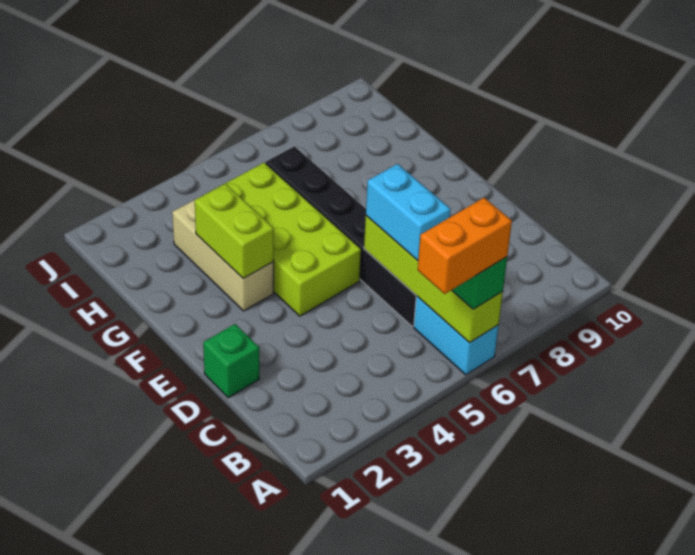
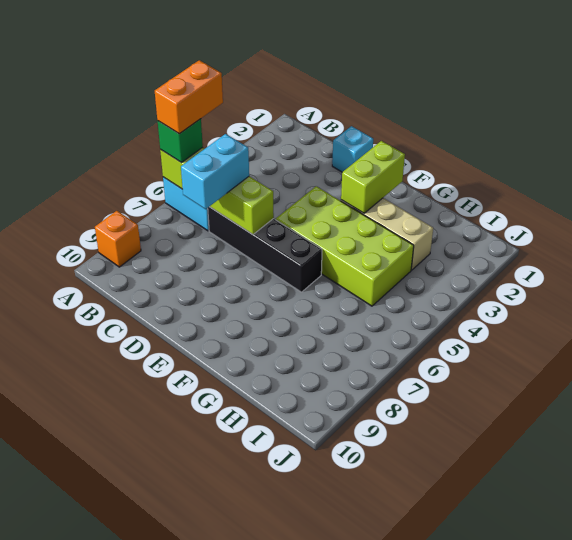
none -> orange brick A9 level 1
black brick C6:H6 level 1 -> black brick C6:F6 level 1
cyan brick C6:D6 level 3 -> cyan brick C6:C7 level 3
green brick D1 level 1 -> cyan brick D1 level 1
lime brick F3:G3 level 2 -> lime brick F2:F3 level 2

